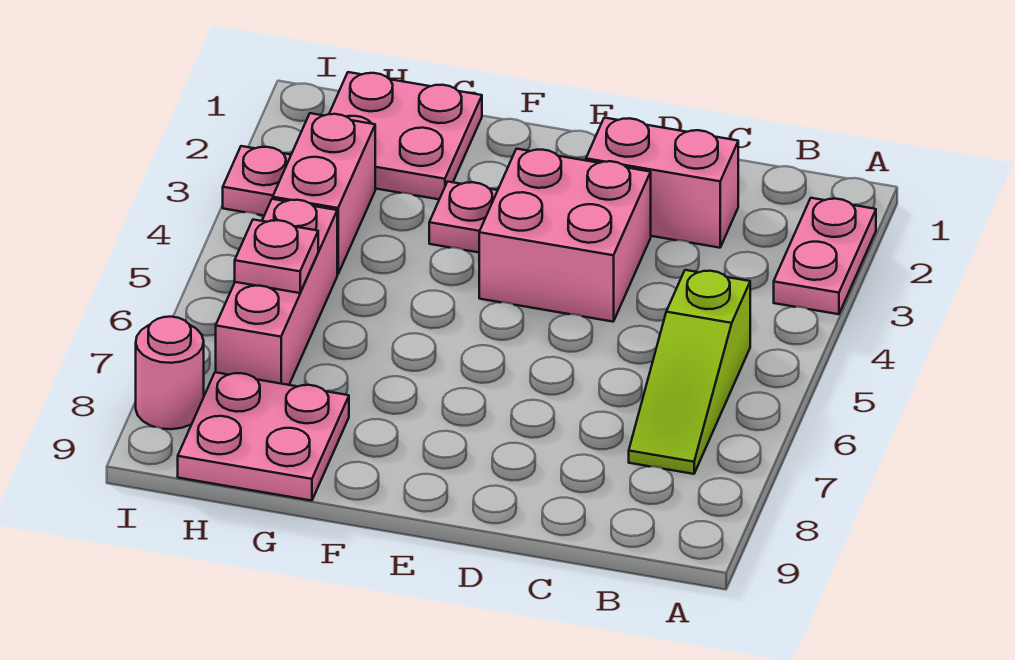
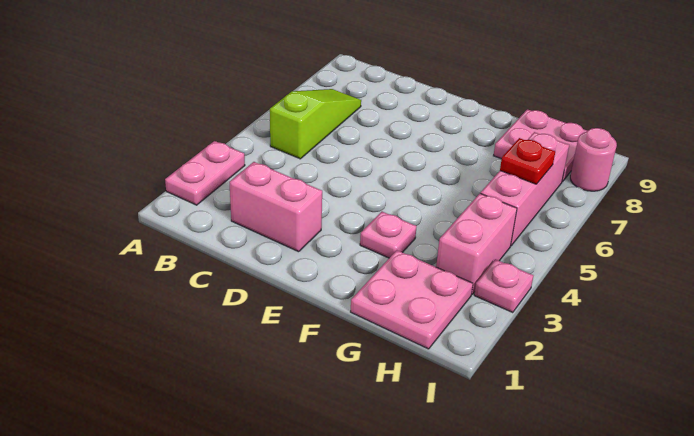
pink brick D3:E4 level 1 -> none
pink plate H6 level 2 -> red plate H6 level 2

